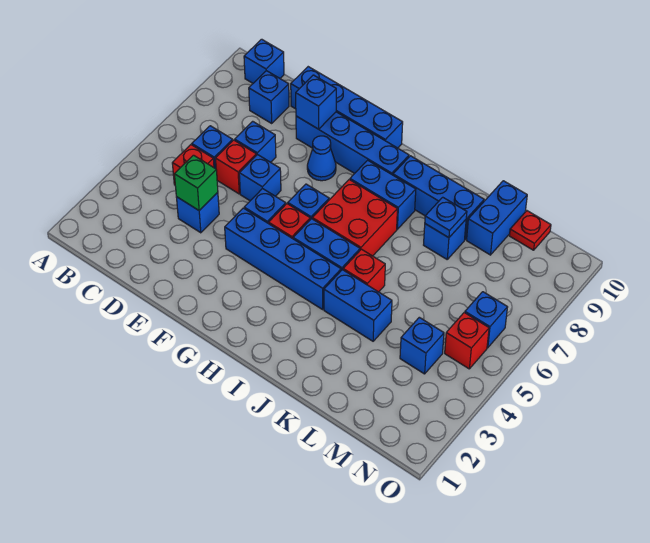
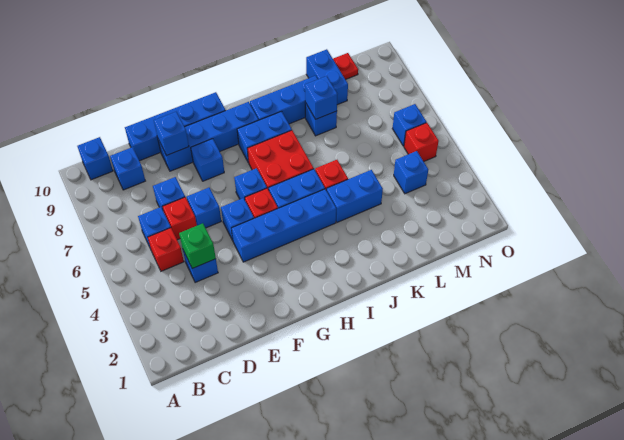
blue cone F8 level 1 -> blue brick F8 level 1
blue plate K8 level 2 -> blue brick K8 level 2

